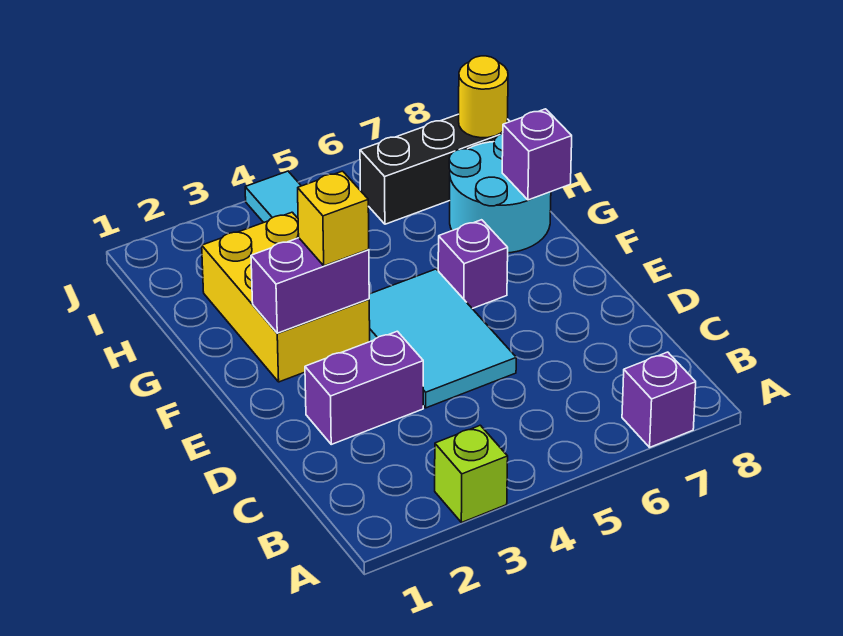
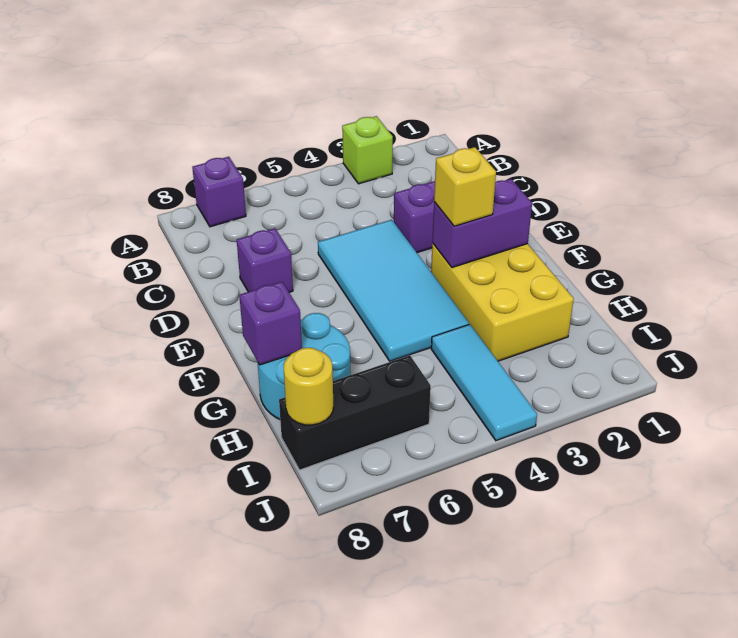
cyan tile D4:F5 level 1 -> cyan tile D4:G5 level 1
purple brick F6 level 1 -> purple brick D7 level 1

